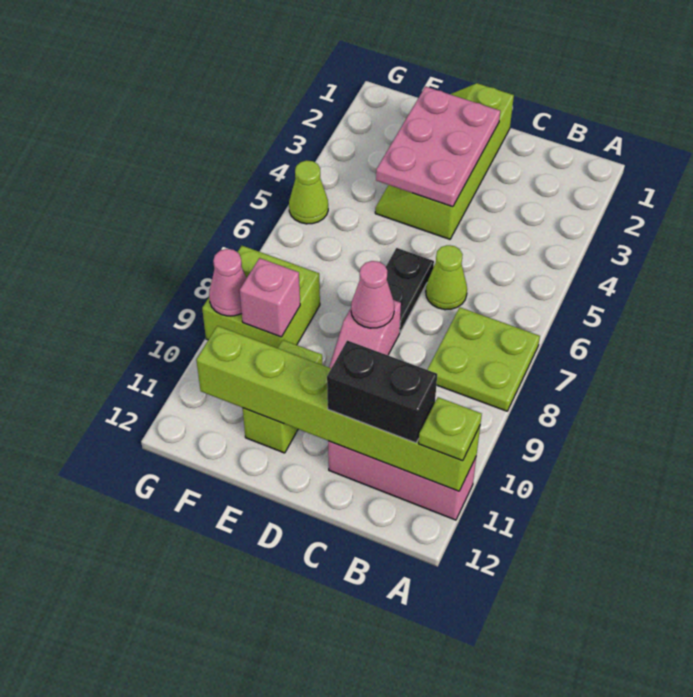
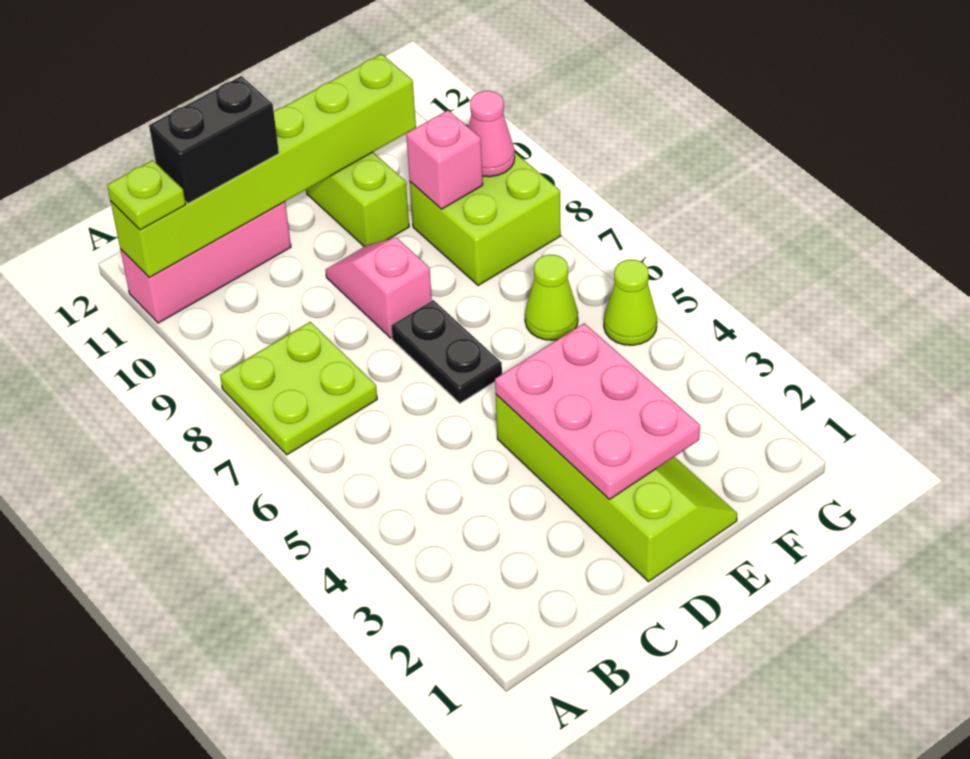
lime cone C6 level 1 -> lime cone F6 level 1
pink cone D8 level 2 -> none

